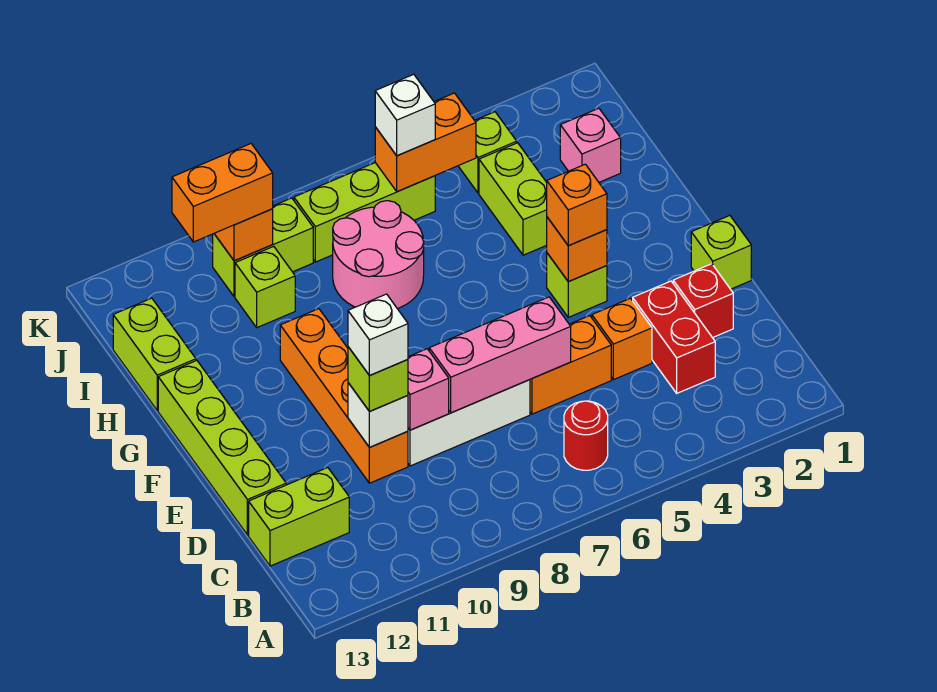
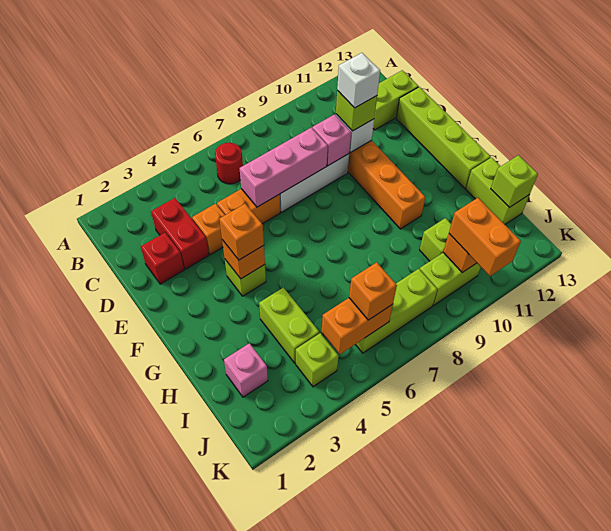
lime brick E1 level 1 -> lime brick I13 level 2
pink round brick H7:I8 level 1 -> none
white brick J6 level 3 -> orange brick J6 level 3
orange brick J10:J11 level 3 -> orange brick J10:K10 level 3

